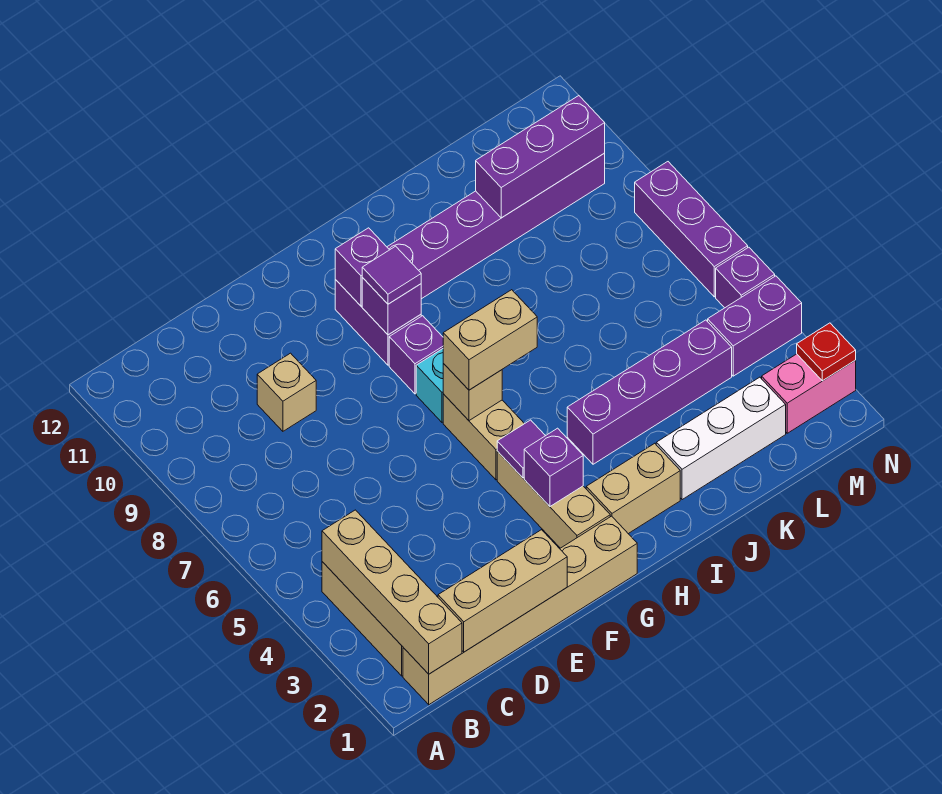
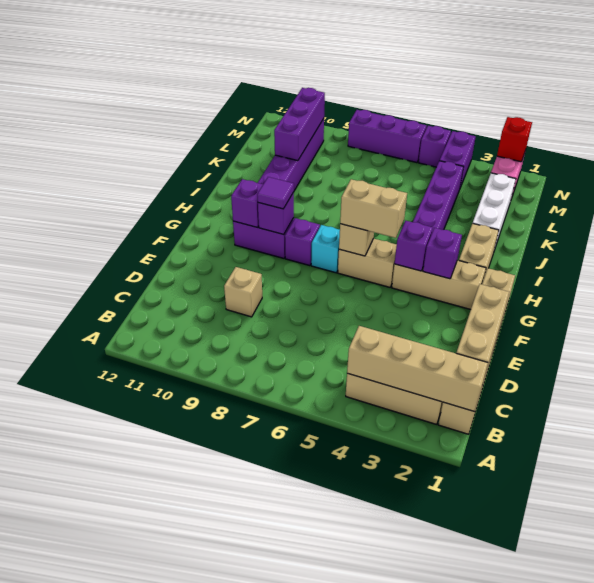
purple tile G4 level 2 -> purple brick G4 level 2
tan brick G6:H6 level 3 -> tan brick G5:G6 level 3
red plate N2 level 2 -> red brick N2 level 2

